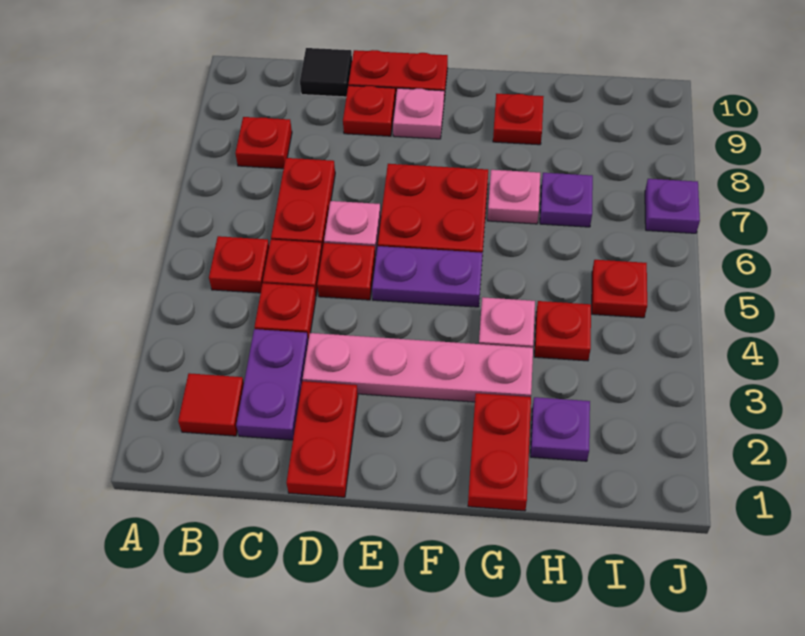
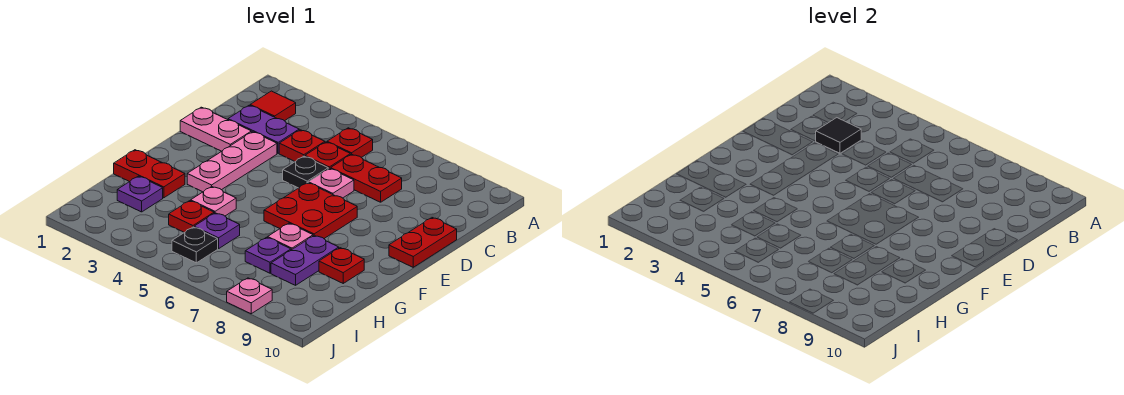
red plate B8 level 1 -> none
black tile C10 level 1 -> black tile C3 level 2
red plate D1:D2 level 1 -> pink plate D1:D2 level 1
pink plate D3:G3 level 1 -> pink plate D3:F3 level 1
red plate D5 level 1 -> black plate D5 level 1
red plate D9 level 1 -> none
purple plate E5:F5 level 1 -> purple plate G8:H8 level 1
pink plate E9 level 1 -> pink plate J8 level 1
red plate I5 level 1 -> black plate I5 level 1
purple plate J7 level 1 -> purple plate H5 level 1

